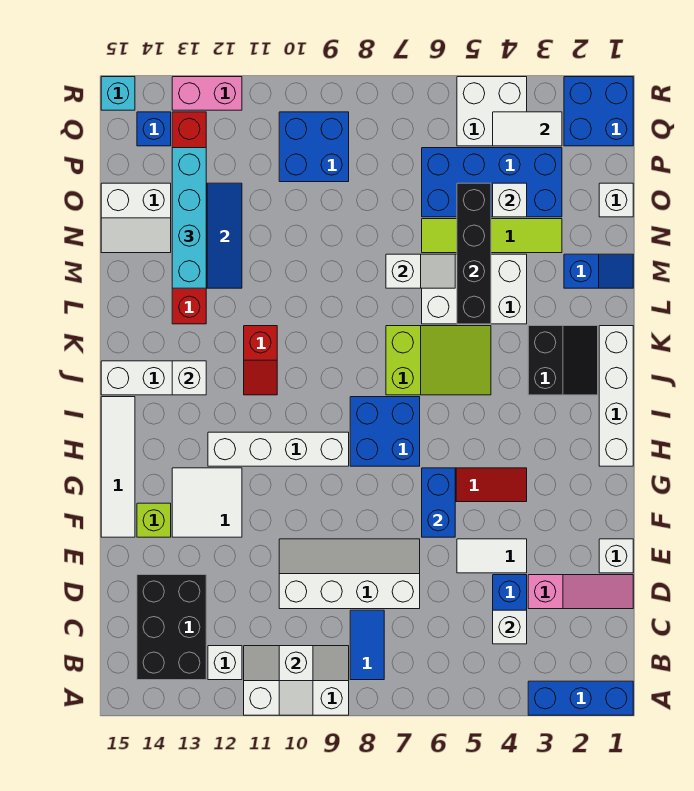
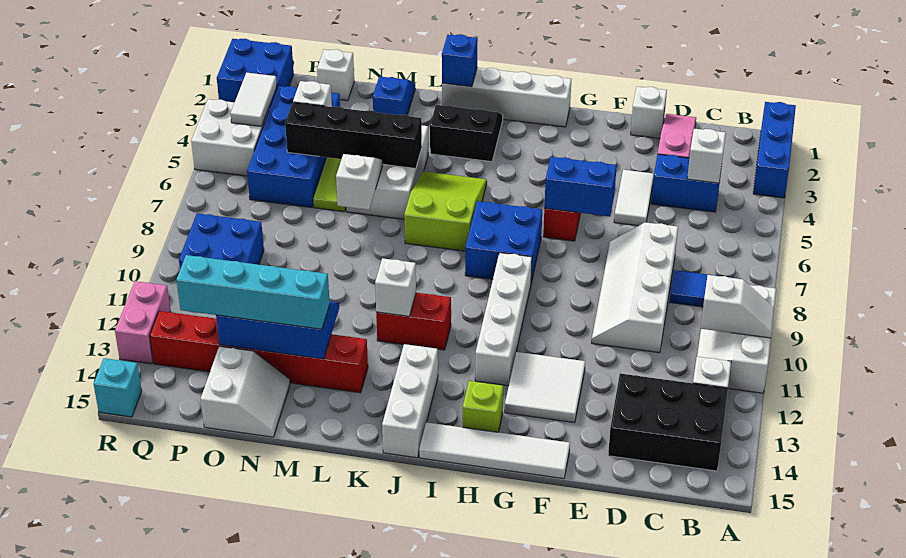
lime brick F14 level 1 -> lime brick H14 level 1
red slope J11:K11 level 1 top K -> red brick J11:K11 level 1
white brick J13 level 2 -> white brick K11 level 2
blue brick Q14 level 1 -> blue brick K1 level 2

